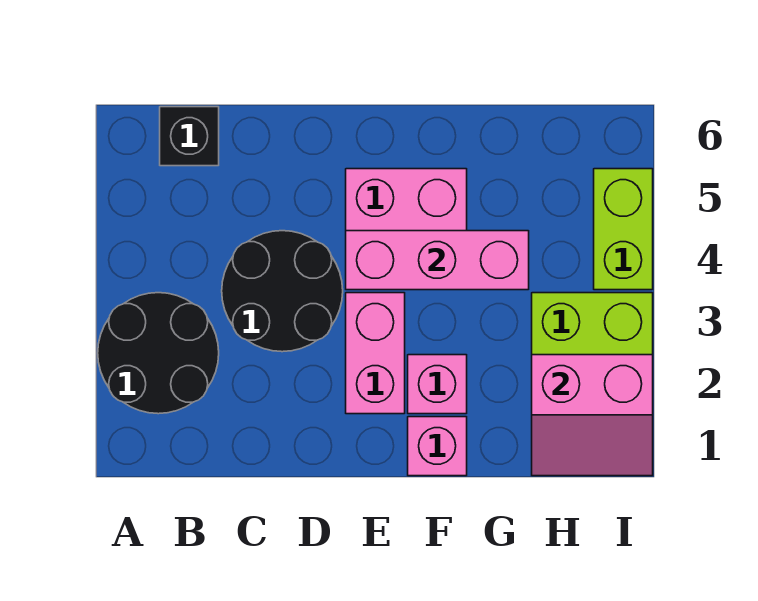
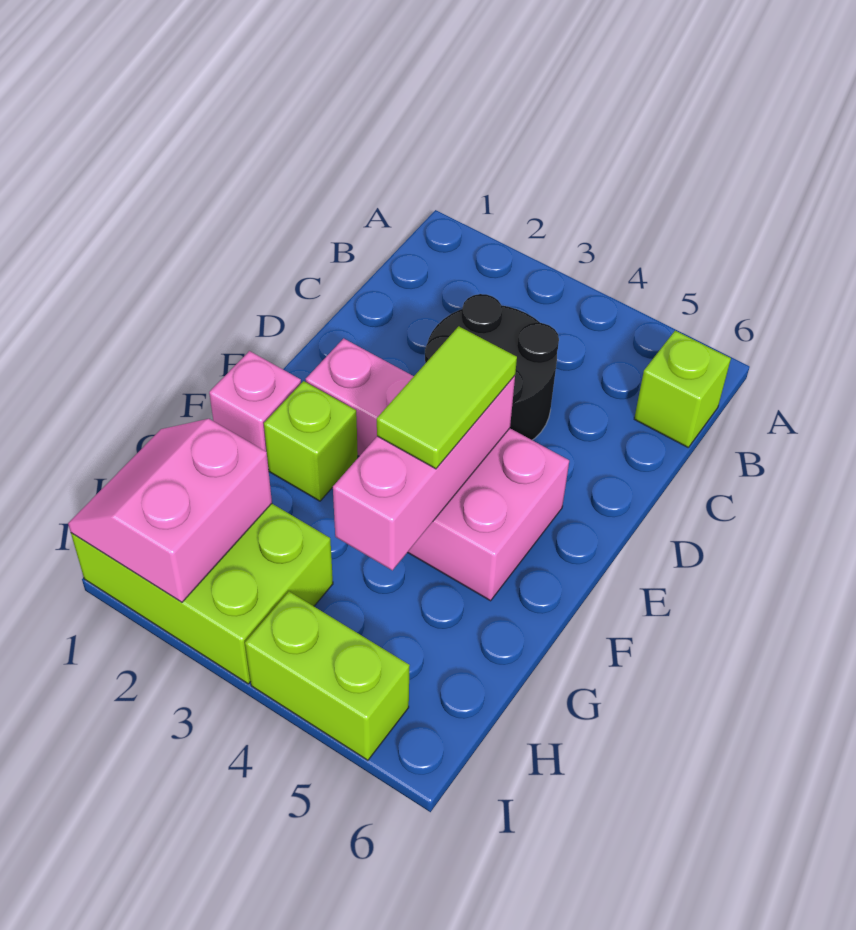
black round brick A2:B3 level 1 -> none
black brick B6 level 1 -> lime brick B6 level 1
none -> lime tile E4:F4 level 3
pink brick F2 level 1 -> lime brick F2 level 1

